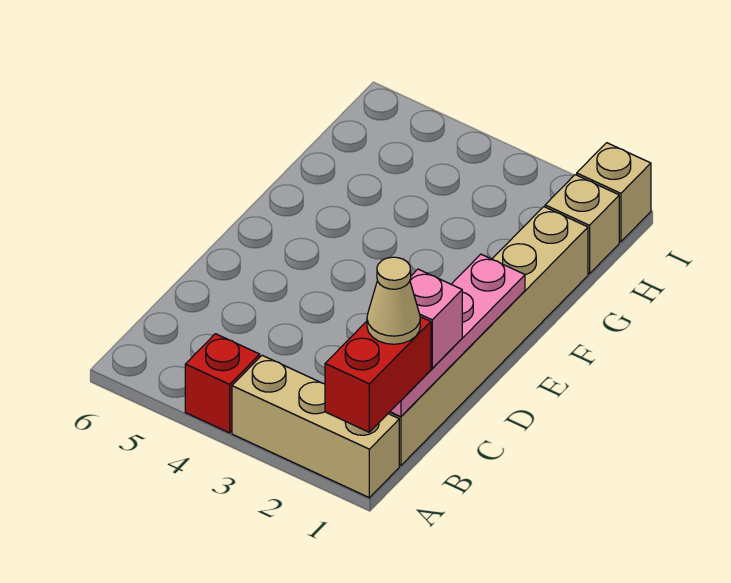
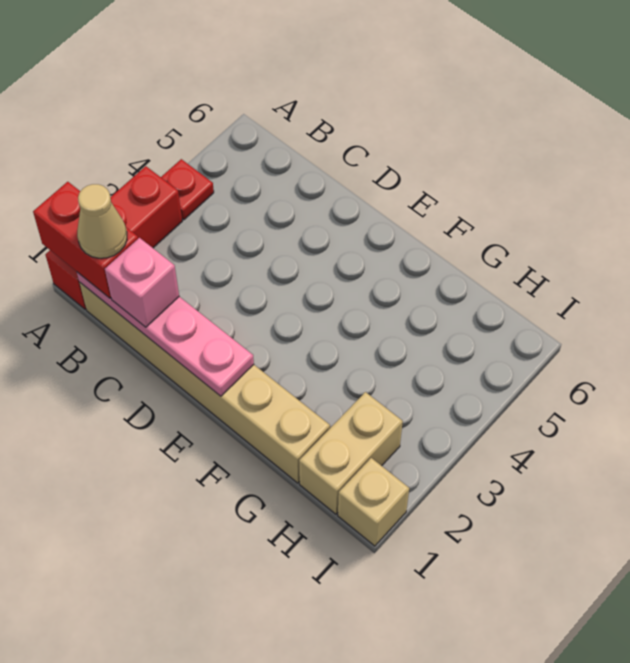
tan brick A1:A3 level 1 -> red brick A1:A3 level 1
red brick A4 level 1 -> red plate A4 level 1
tan brick H1 level 1 -> tan brick H1:H2 level 1

